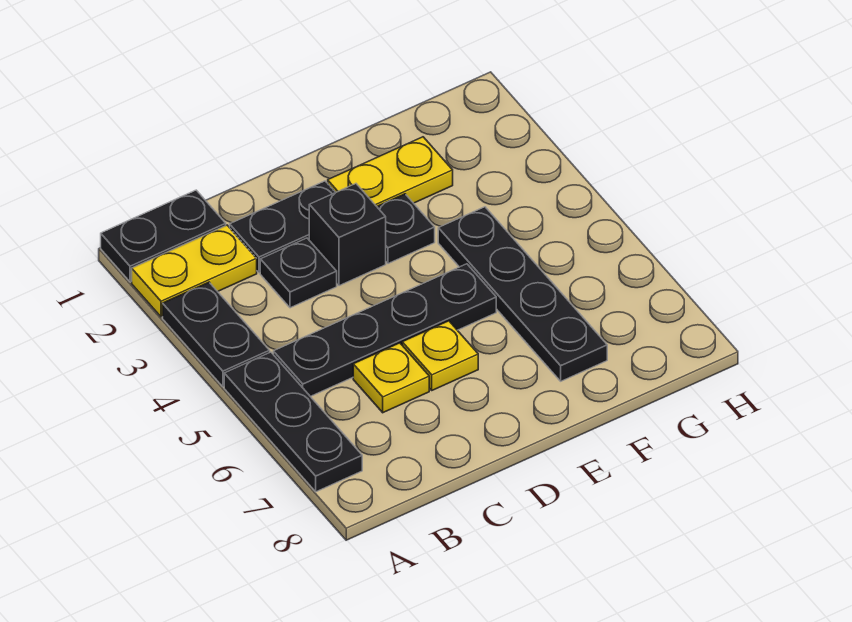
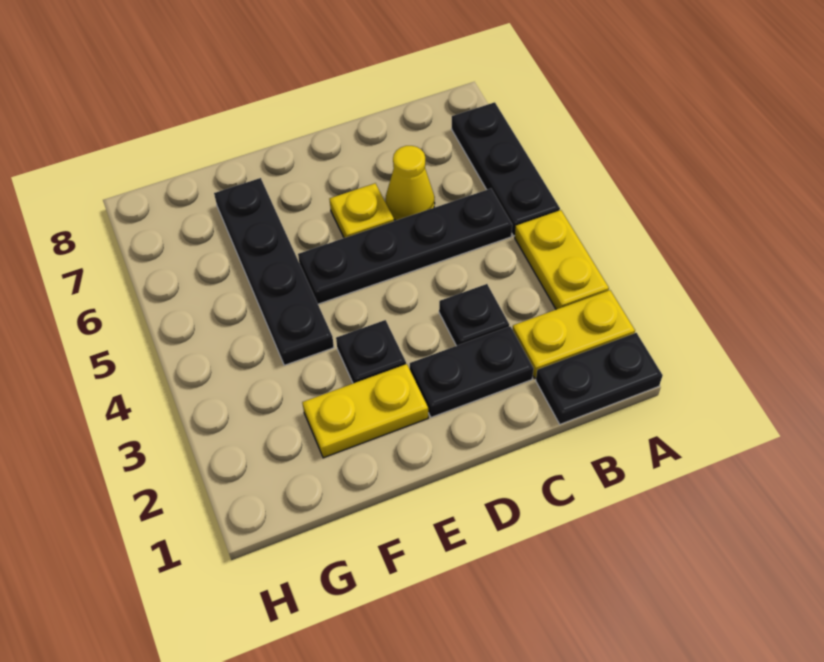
black plate A3:A4 level 1 -> yellow plate A3:A4 level 1
yellow plate C6 level 1 -> yellow cone C6 level 1
black brick D3 level 1 -> none

